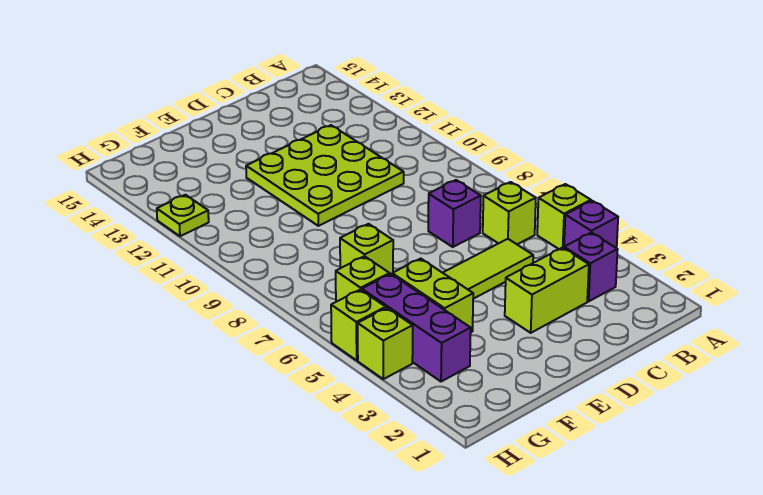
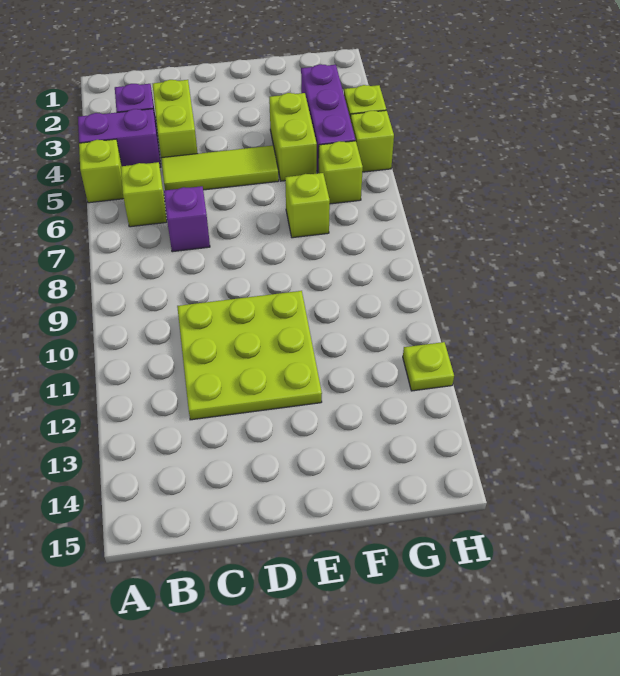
purple brick A4 level 1 -> purple brick A4:B4 level 1
lime brick C3:D3 level 1 -> lime brick C3:C4 level 1

